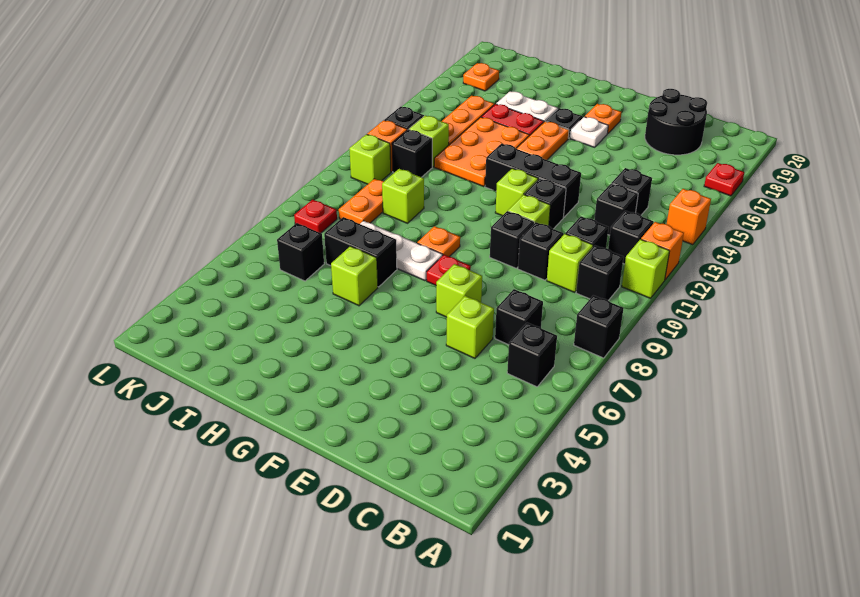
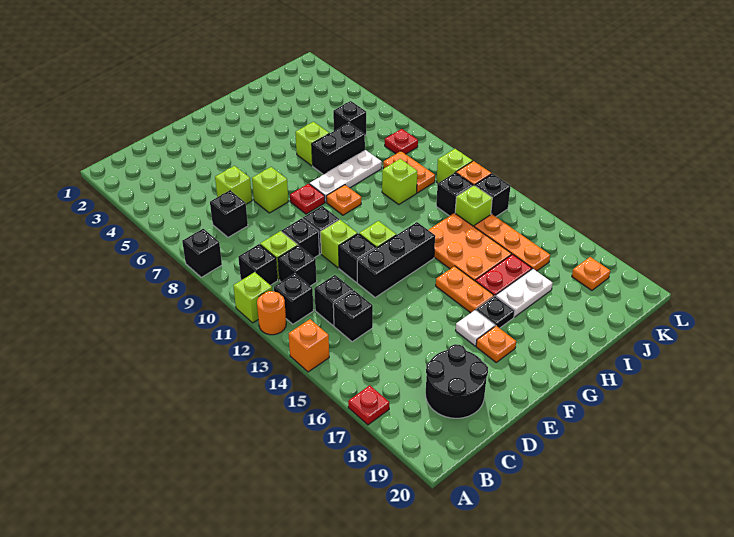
orange brick A12 level 1 -> orange round brick A12 level 1
black brick B6 level 1 -> none

